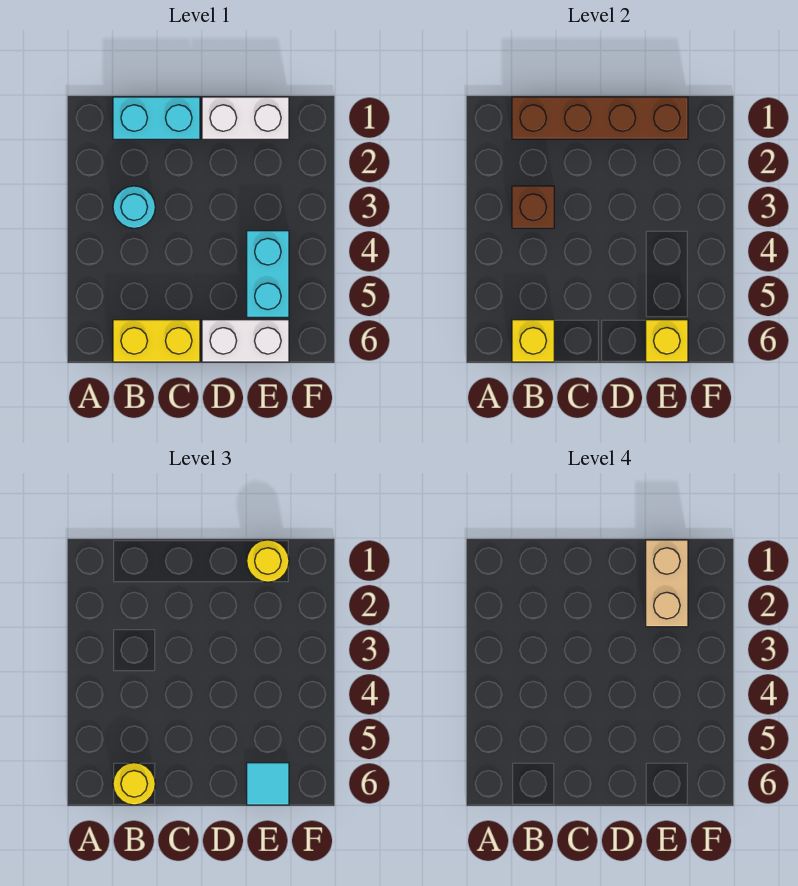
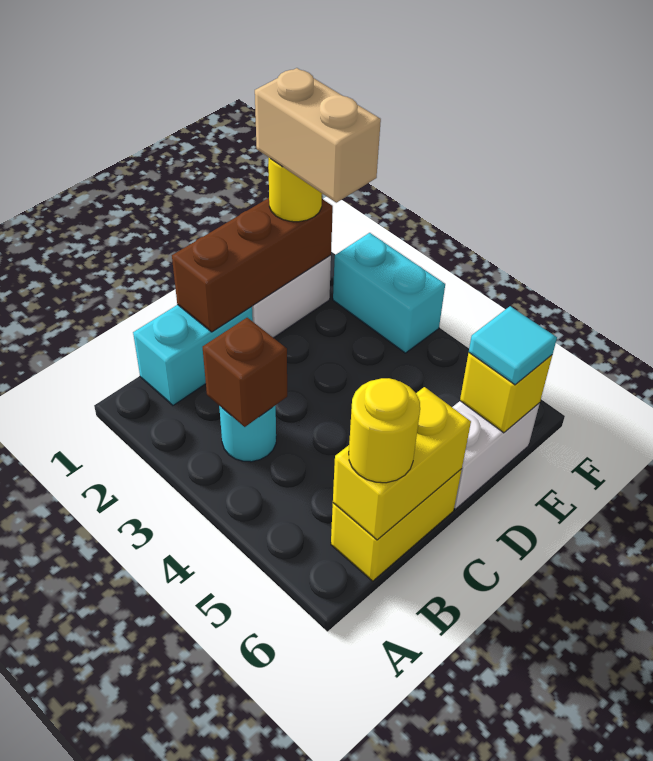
brown brick B1:E1 level 2 -> brown brick C1:E1 level 2
yellow brick B6 level 2 -> yellow brick B6:C6 level 2
cyan brick E4:E5 level 1 -> cyan brick F2:F3 level 1

